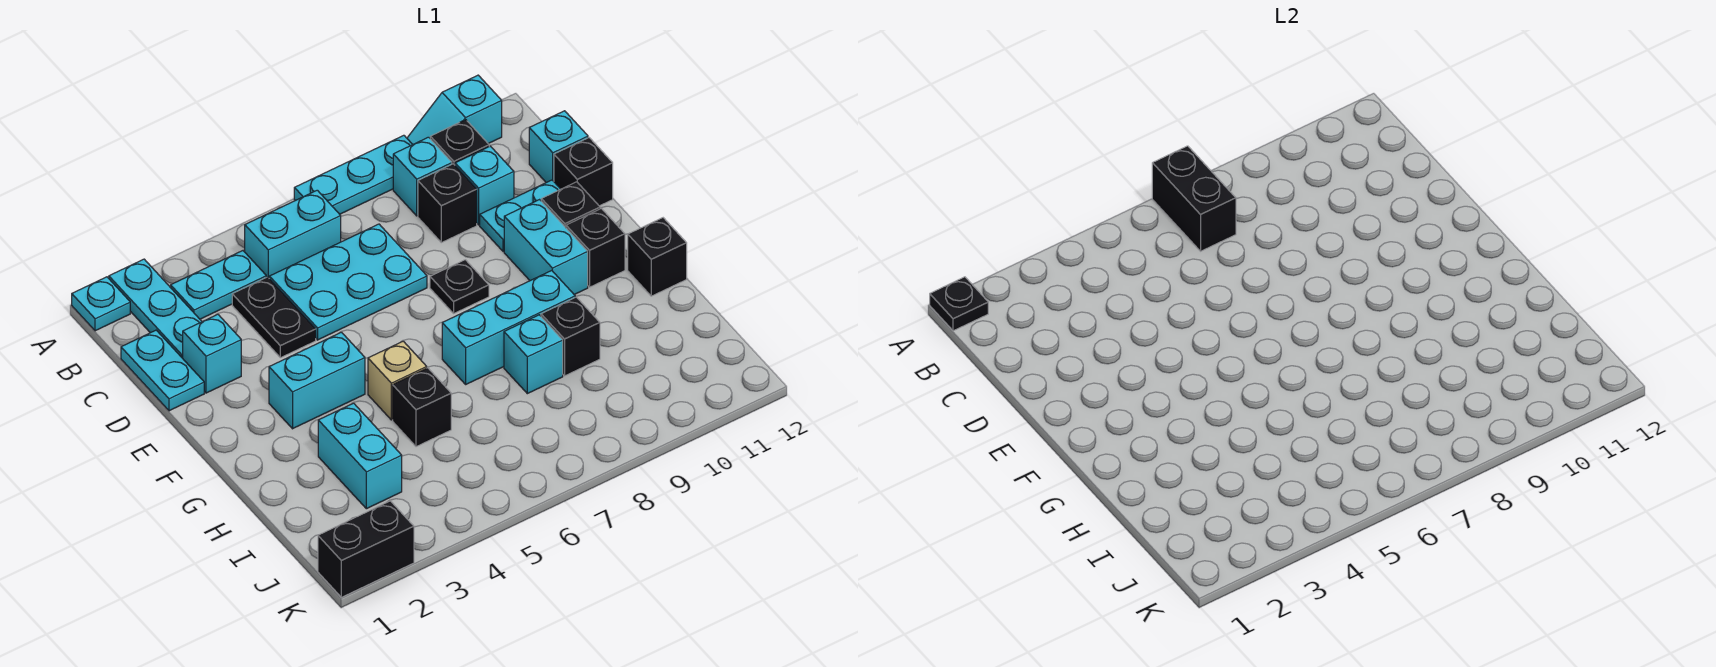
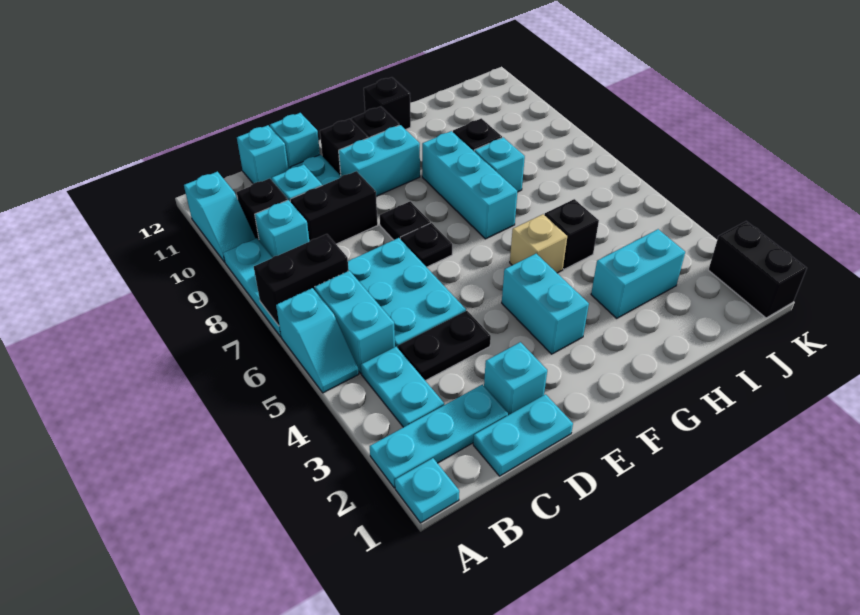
black plate A1 level 2 -> black plate E7 level 1
none -> cyan slope A5:A6 level 1 top 6
black brick C9 level 1 -> black brick C9:D9 level 1
black brick D12 level 1 -> cyan brick D12 level 1

